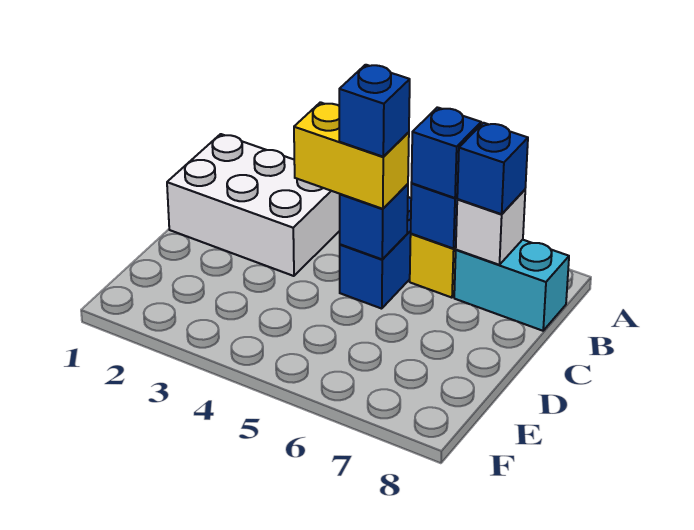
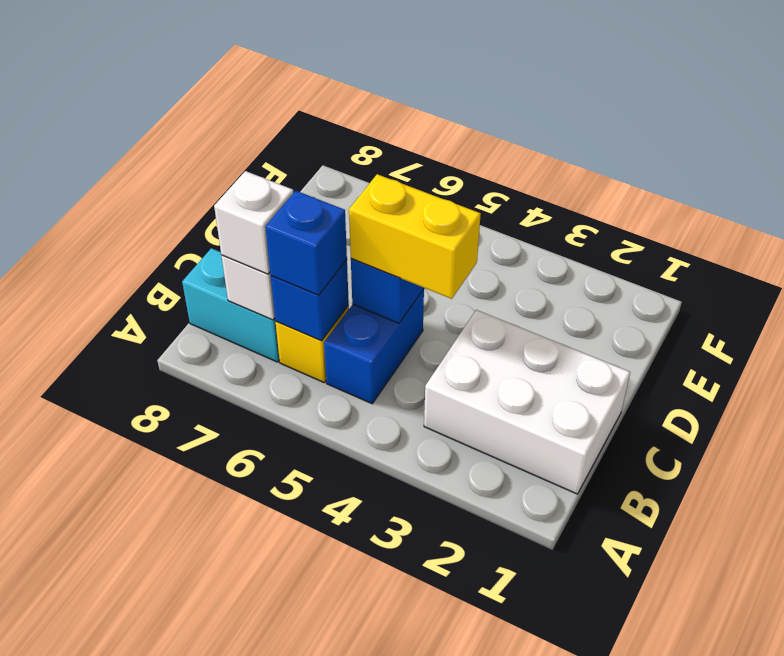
blue brick B7 level 3 -> white brick B7 level 3
blue brick C5 level 4 -> none

